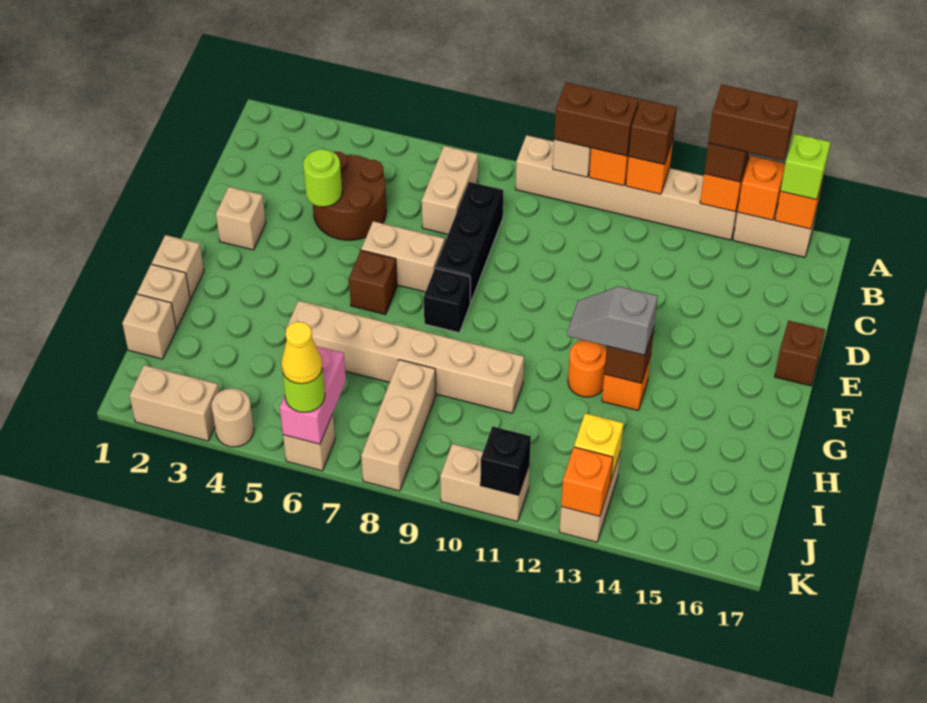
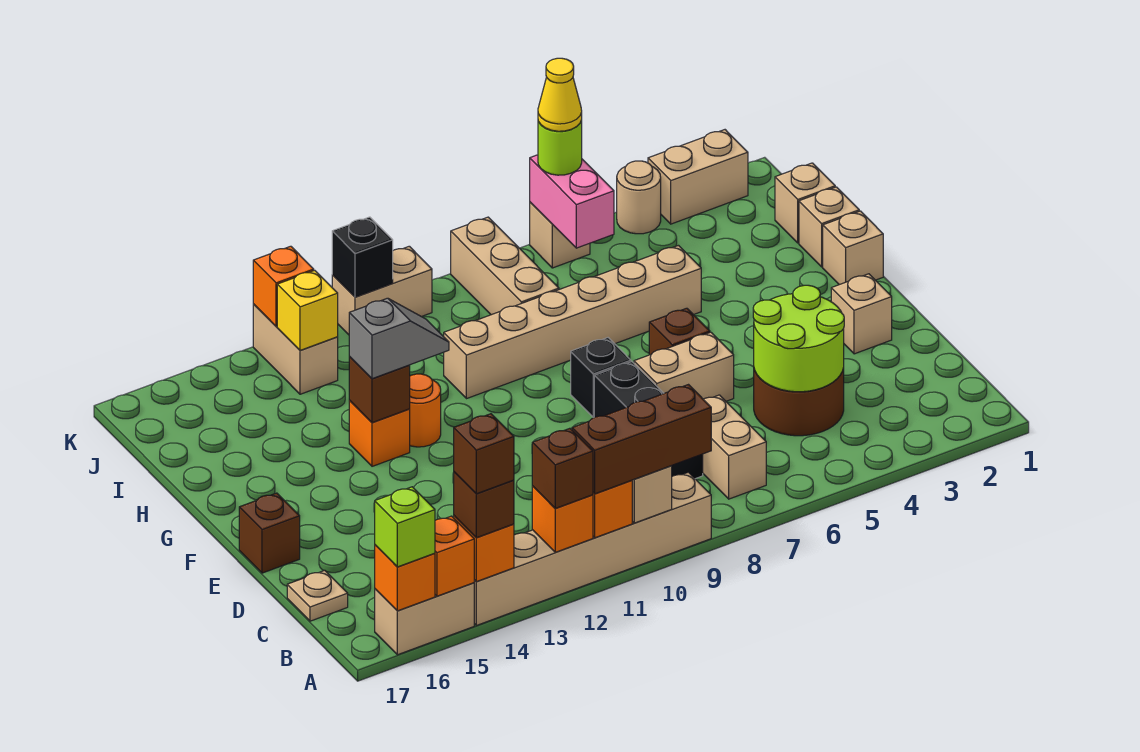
brown brick A10:A11 level 3 -> brown brick A9:A11 level 3
brown brick A14:A15 level 4 -> brown brick A14 level 4
none -> tan plate C17 level 1
lime round brick D4 level 2 -> lime round brick C4:D5 level 2

